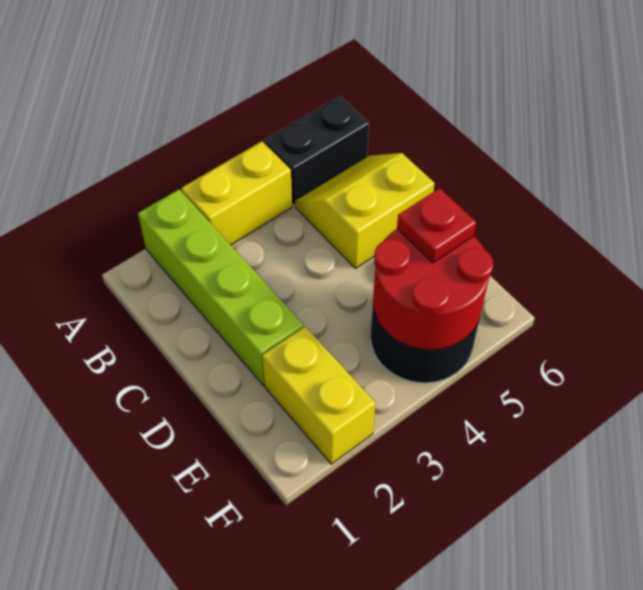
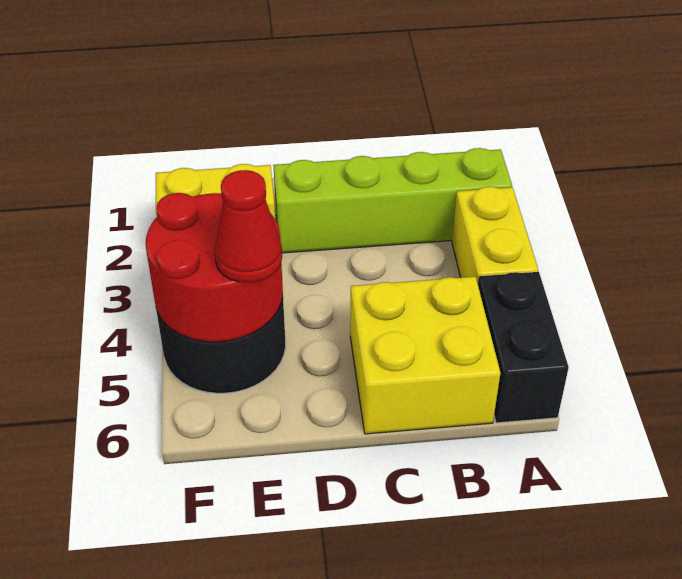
yellow slope B5:C6 level 1 top C -> yellow brick B5:C6 level 1
red plate E5 level 3 -> red cone E5 level 3

